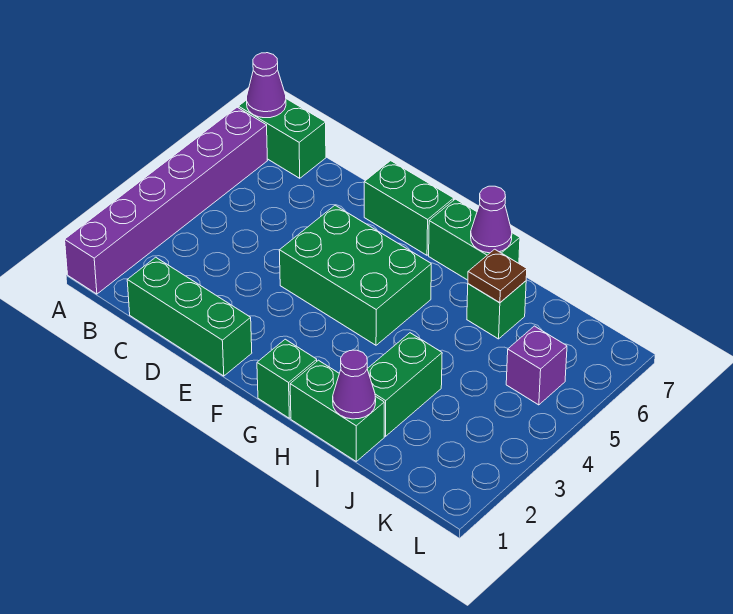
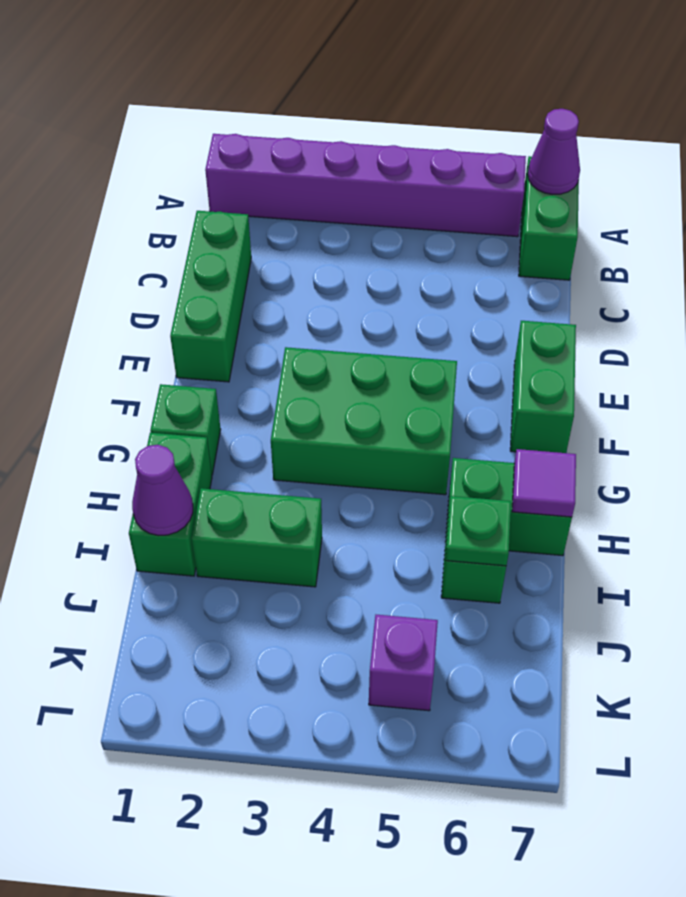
green brick E4:G5 level 1 -> green brick F3:G5 level 1
green brick G7:H7 level 1 -> green brick H6:H7 level 1
purple cone H7 level 2 -> purple tile H7 level 2
brown plate I6 level 2 -> green plate I6 level 2

